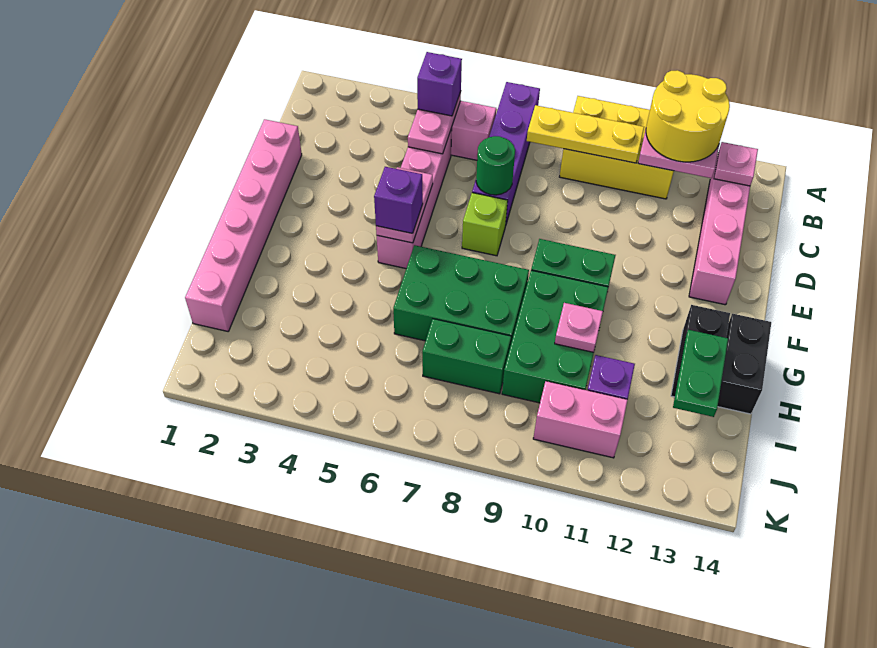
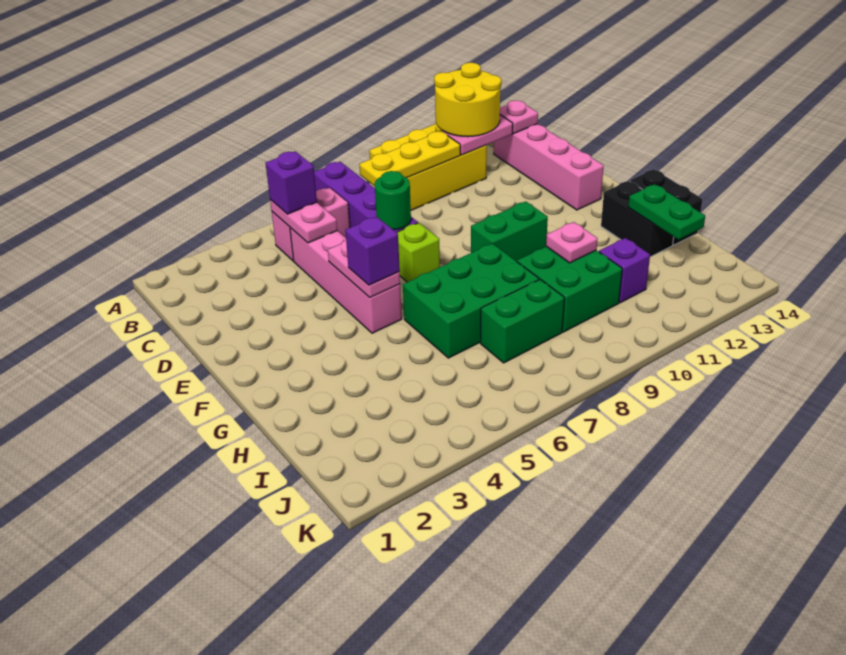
pink brick D1:I1 level 1 -> none
green brick G9:I10 level 1 -> green brick H9:I10 level 1
pink brick J10:J11 level 1 -> none

